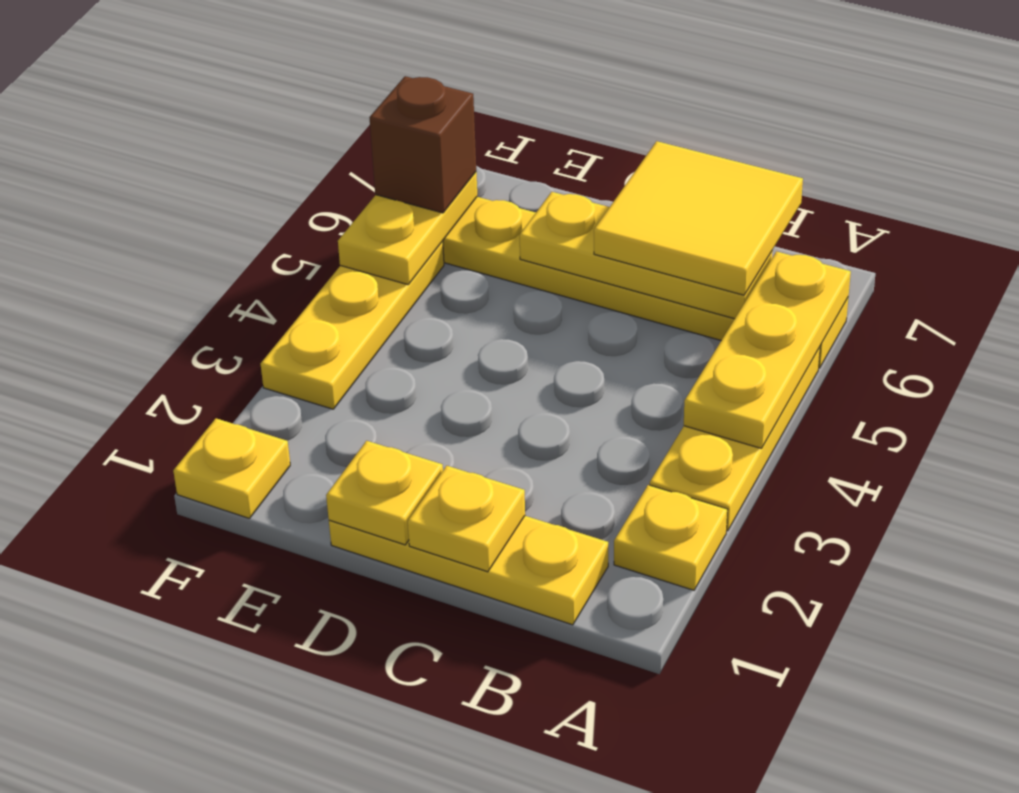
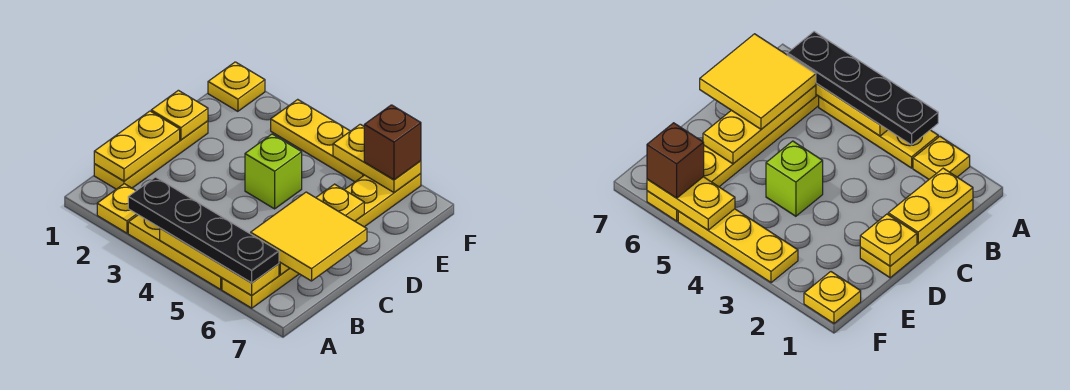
none -> black plate A3:A6 level 3
yellow plate C1 level 2 -> yellow plate B1:C1 level 2
none -> lime brick D4 level 1

